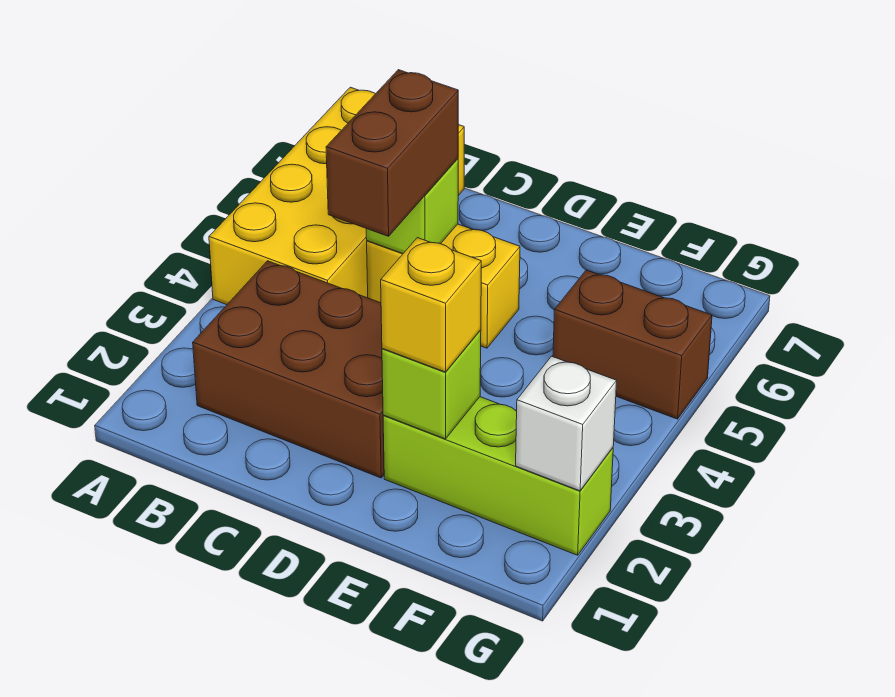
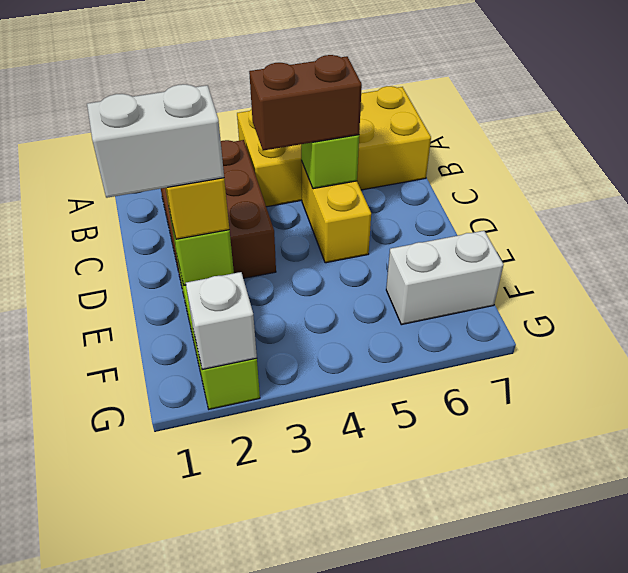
none -> white brick E1:E2 level 4
brown brick F5:G5 level 1 -> none
none -> white brick F6:F7 level 1

